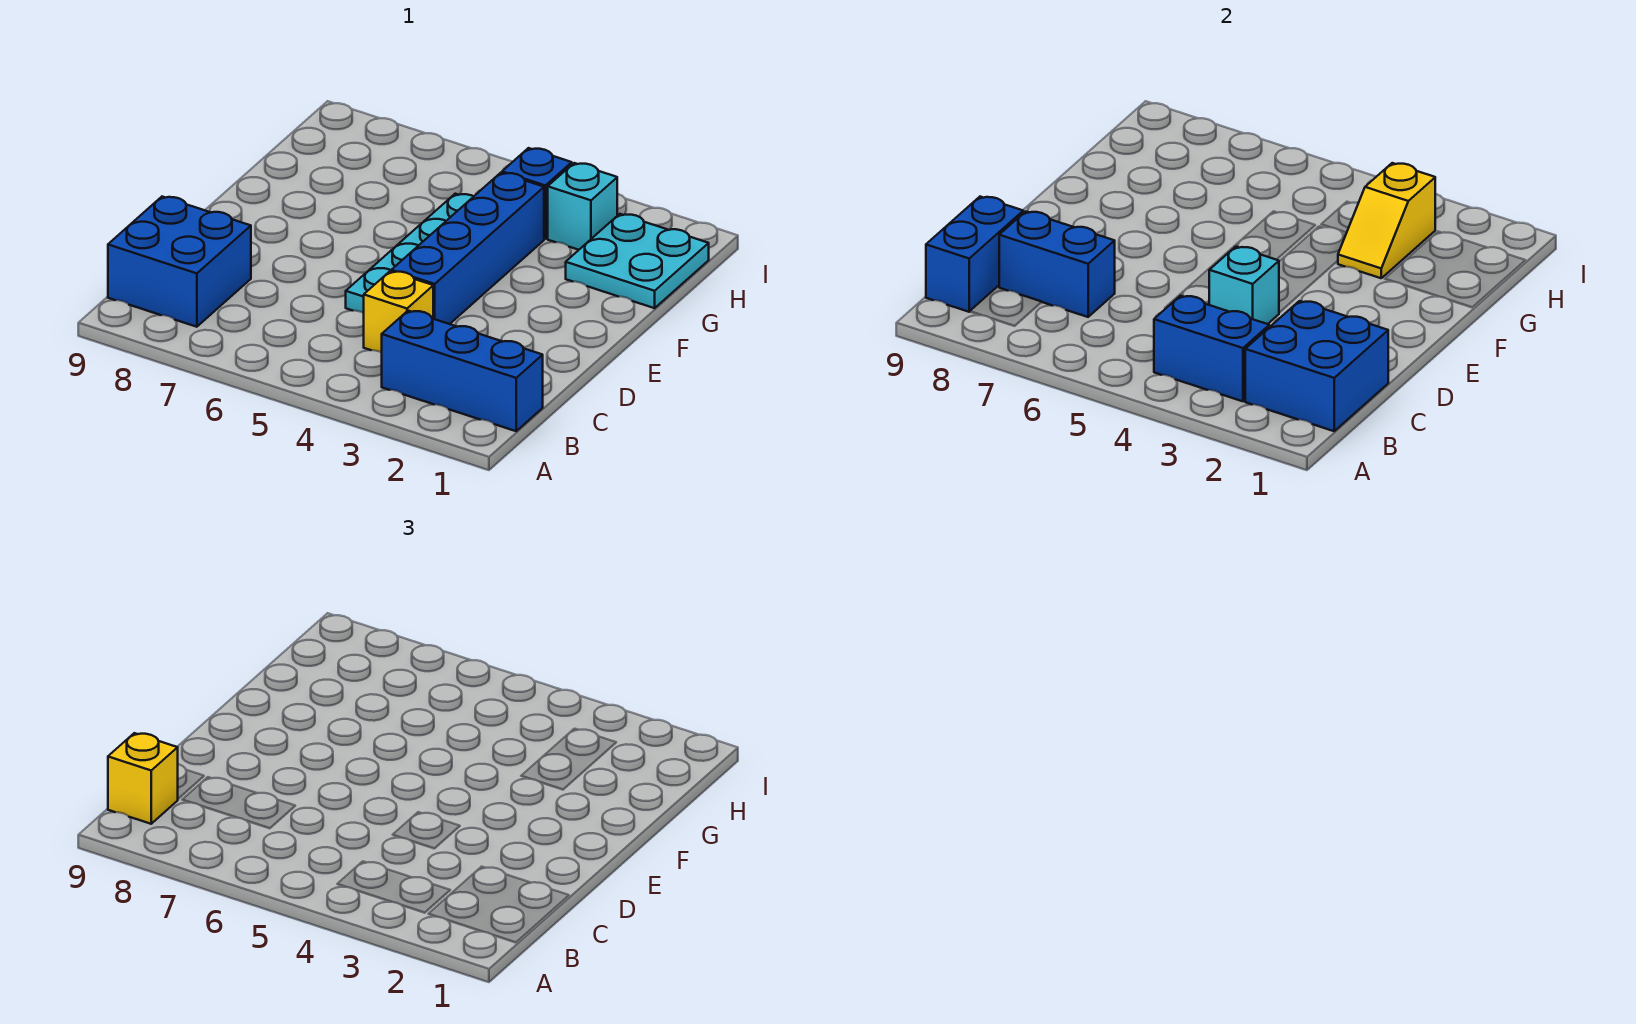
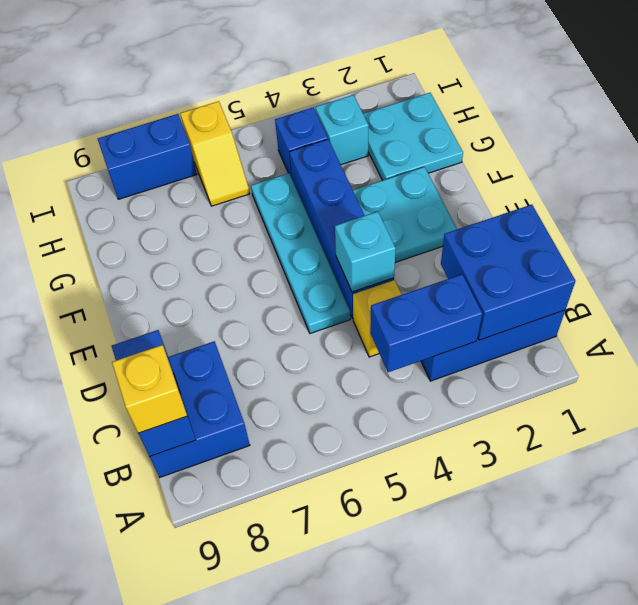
blue brick C7:C8 level 2 -> blue brick I7:I8 level 1
none -> cyan plate E2:F3 level 1
yellow slope G3:H3 level 2 top H -> yellow slope H6:I6 level 1 top I

